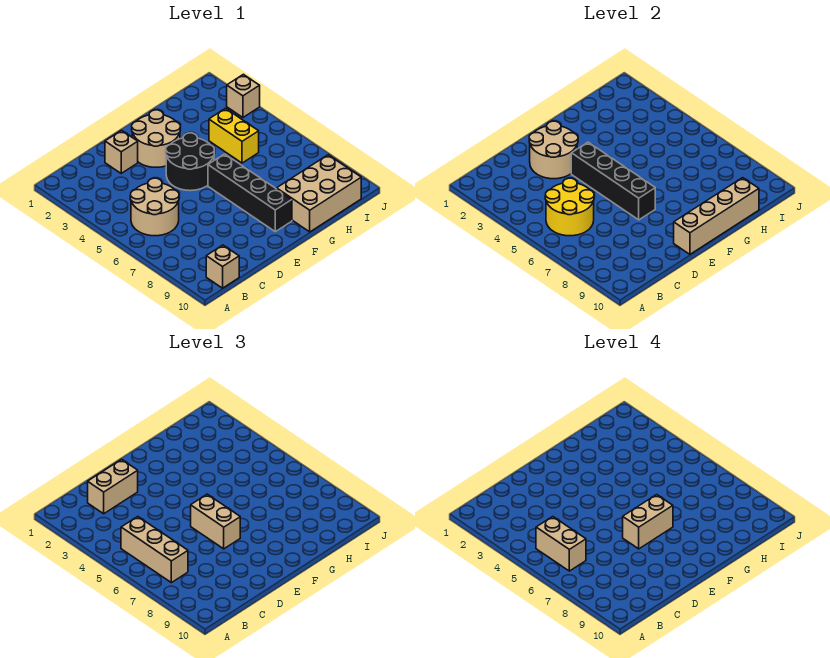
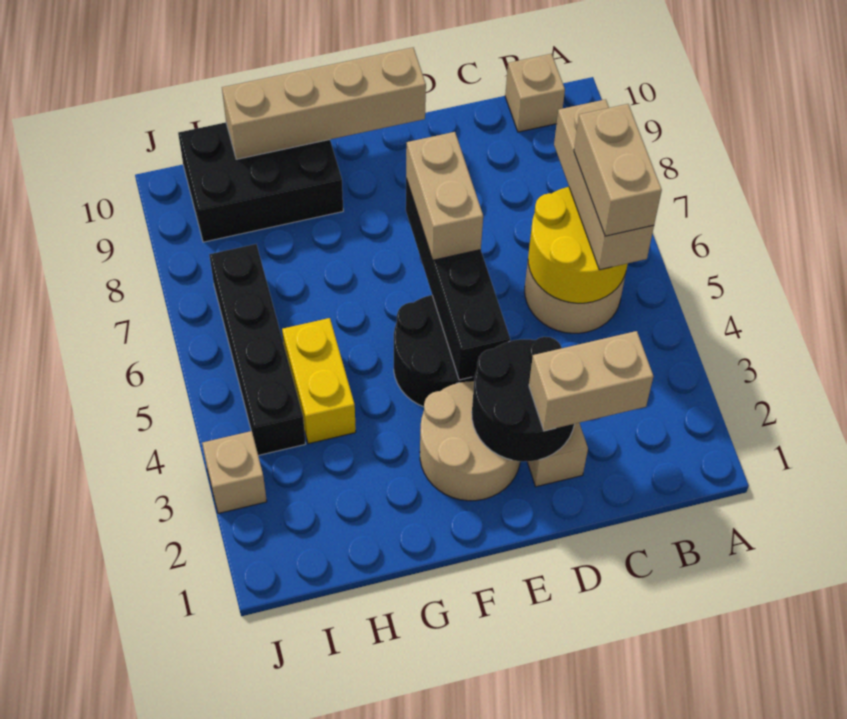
tan round brick D2:E3 level 2 -> black round brick D2:E3 level 2
tan brick E7:F7 level 4 -> none
black brick F6:F9 level 1 -> black brick I4:I7 level 1
tan brick G9:I10 level 1 -> black brick G9:I10 level 1

